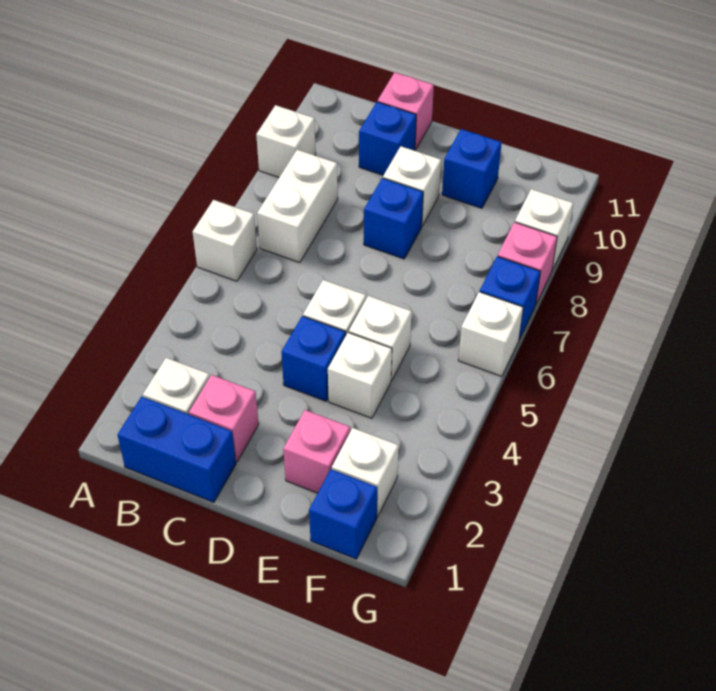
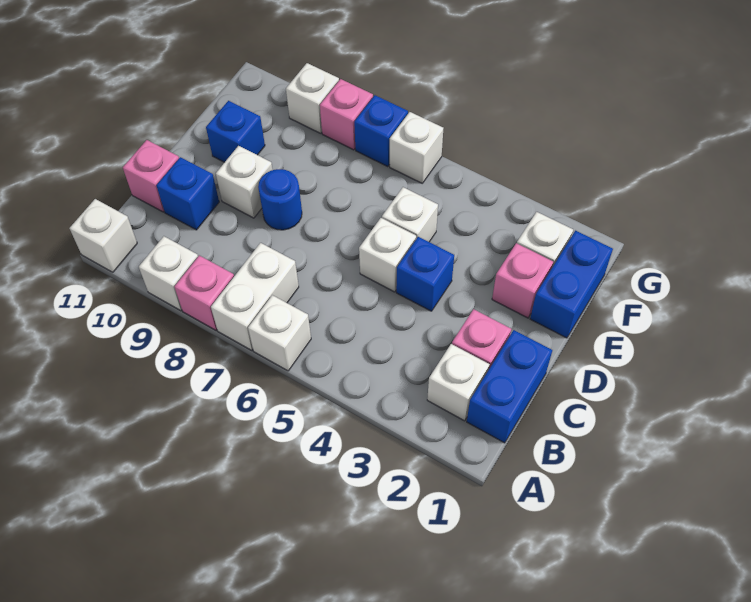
none -> pink brick A8 level 1
white brick B7:B8 level 1 -> white brick A7:B7 level 1
blue brick D8 level 1 -> blue round brick D8 level 1
white brick E4 level 1 -> white brick A11 level 1
blue brick F1 level 1 -> blue brick E1:F1 level 1

